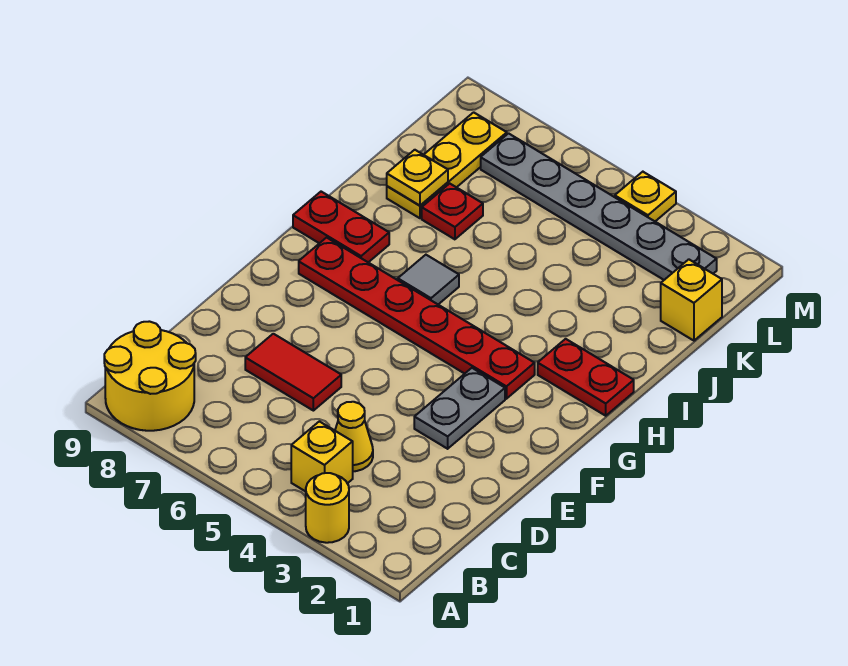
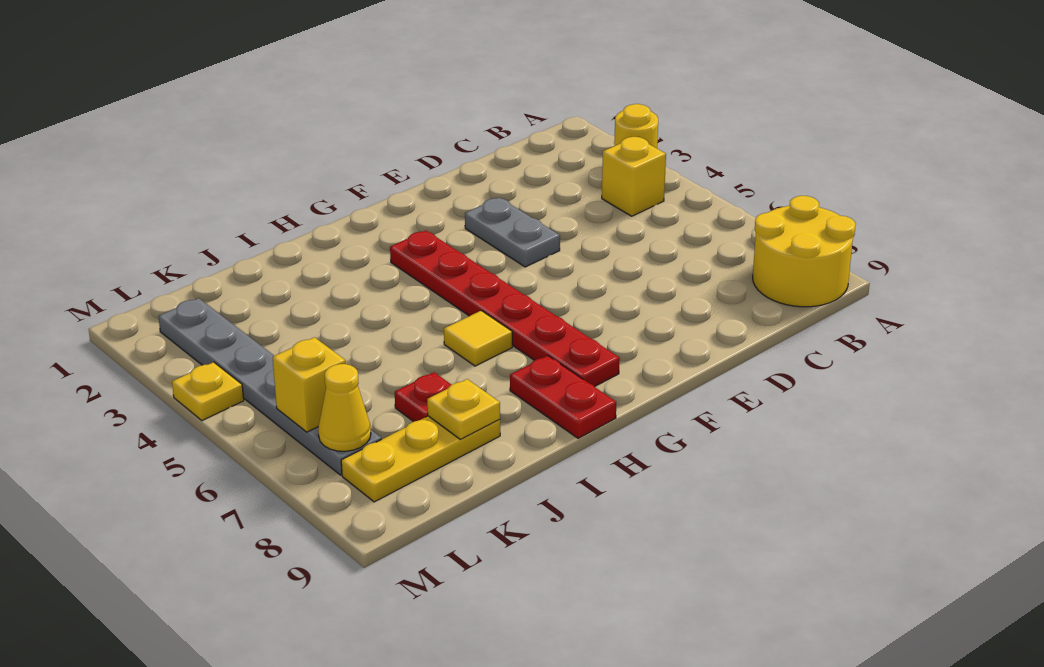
yellow cone C4 level 1 -> yellow cone L7 level 2
red tile D6:D7 level 1 -> none
grey plate E3:F3 level 1 -> grey plate E3:E4 level 1
red plate H1:H2 level 1 -> none
grey tile H6 level 1 -> yellow tile H6 level 1
yellow brick K1 level 1 -> yellow brick L6 level 2

